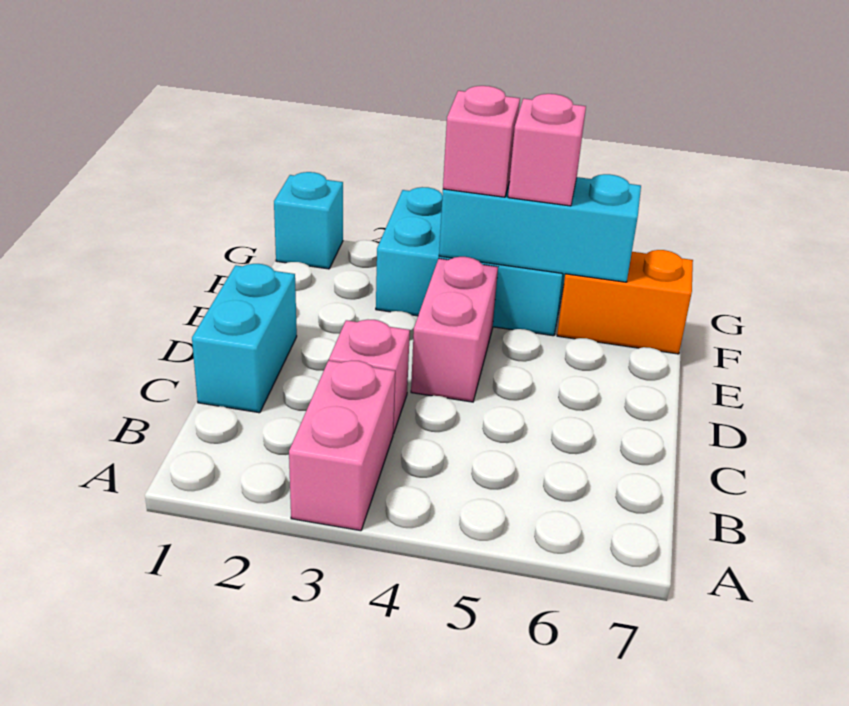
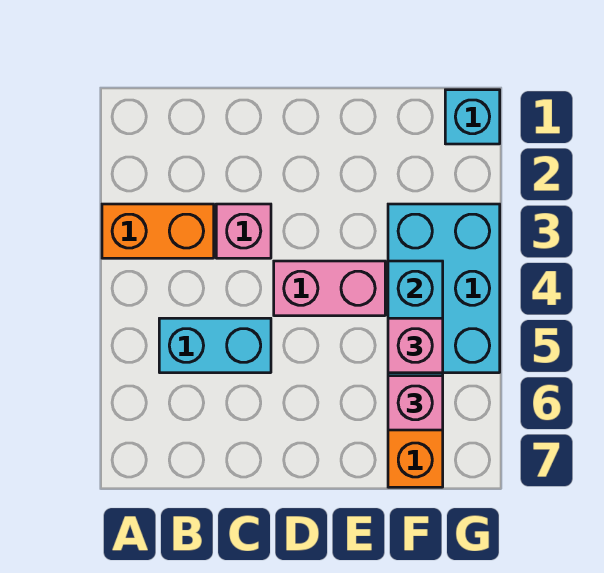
pink brick A3:B3 level 1 -> orange brick A3:B3 level 1
cyan brick C1:D1 level 1 -> cyan brick B5:C5 level 1
pink brick F4 level 3 -> pink brick F6 level 3

